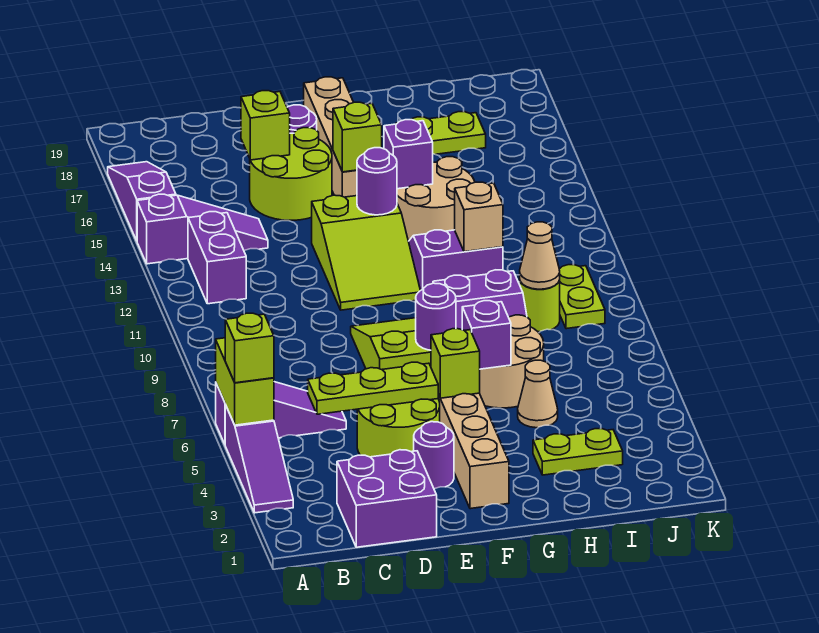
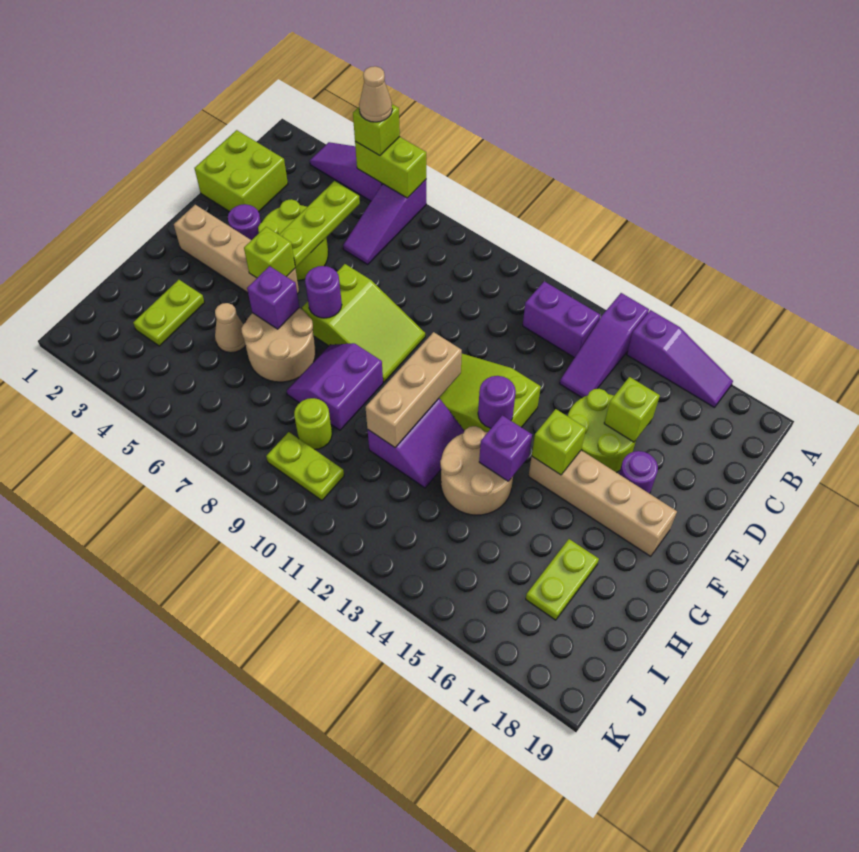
purple brick C1:D2 level 1 -> lime brick C1:D2 level 1
tan brick H11 level 2 -> tan brick F11:H11 level 2
tan cone I9 level 2 -> tan cone A5 level 4

